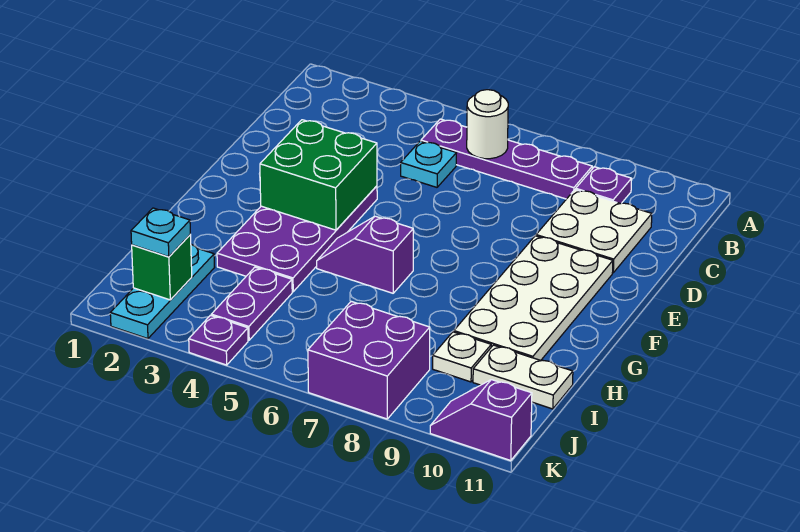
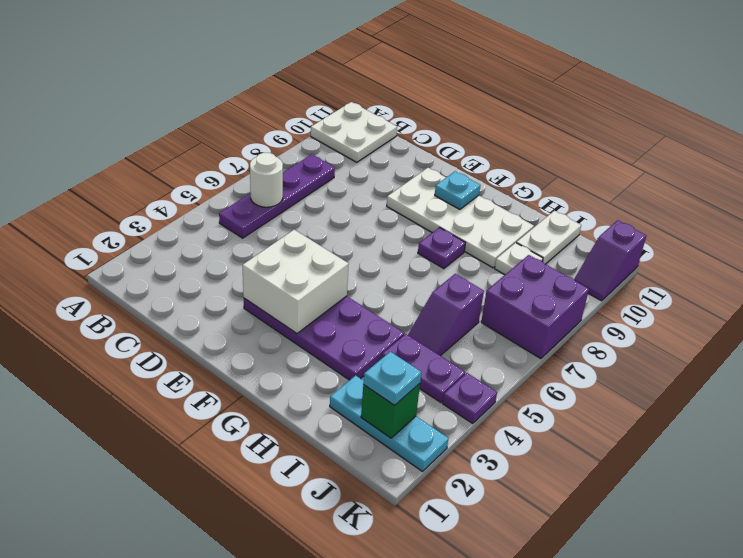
purple plate B9 level 1 -> purple plate G8 level 1
cyan plate C5 level 1 -> cyan plate F10 level 2
white plate C9:D10 level 1 -> white plate A10:B11 level 1
green brick E3:F4 level 2 -> white brick E3:F4 level 2
purple slope G5:G6 level 1 top 6 -> purple slope I5:I6 level 1 top 6

